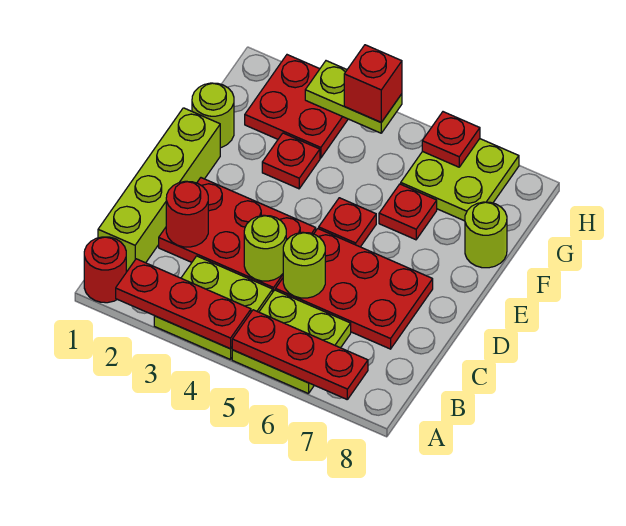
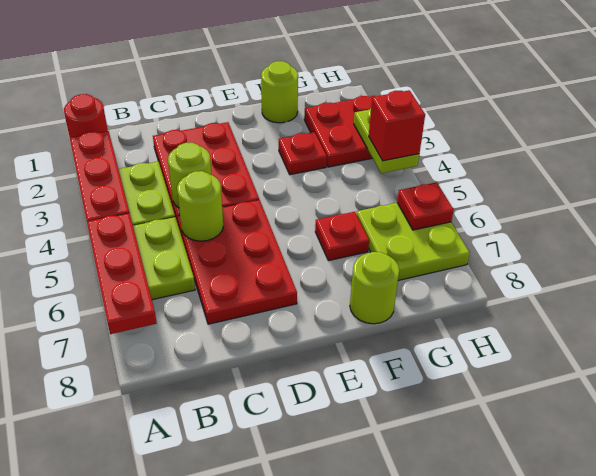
lime brick B1:E1 level 1 -> none
red round brick C2 level 2 -> none
red plate E5 level 1 -> none

